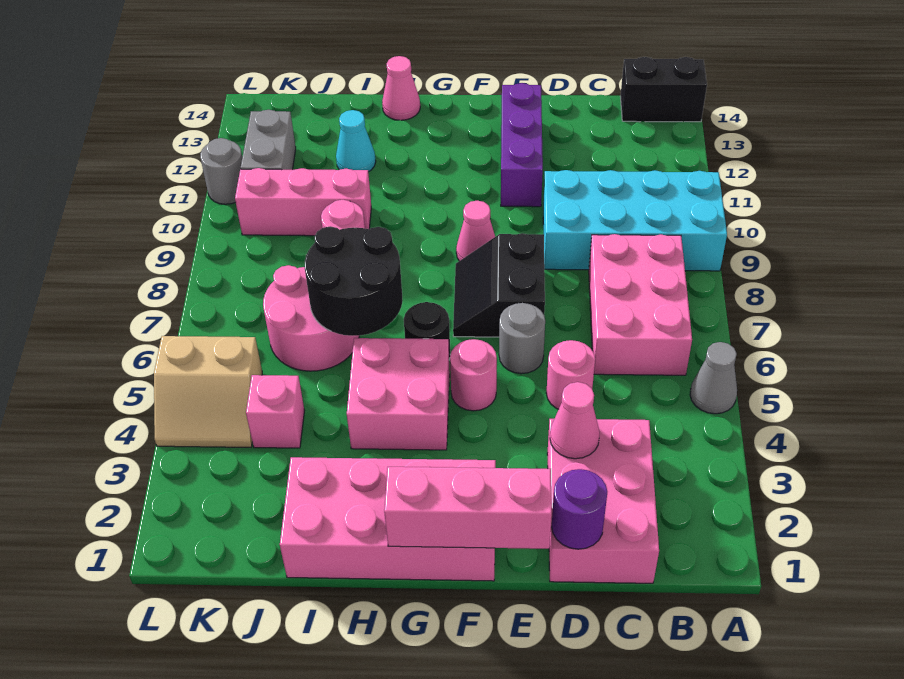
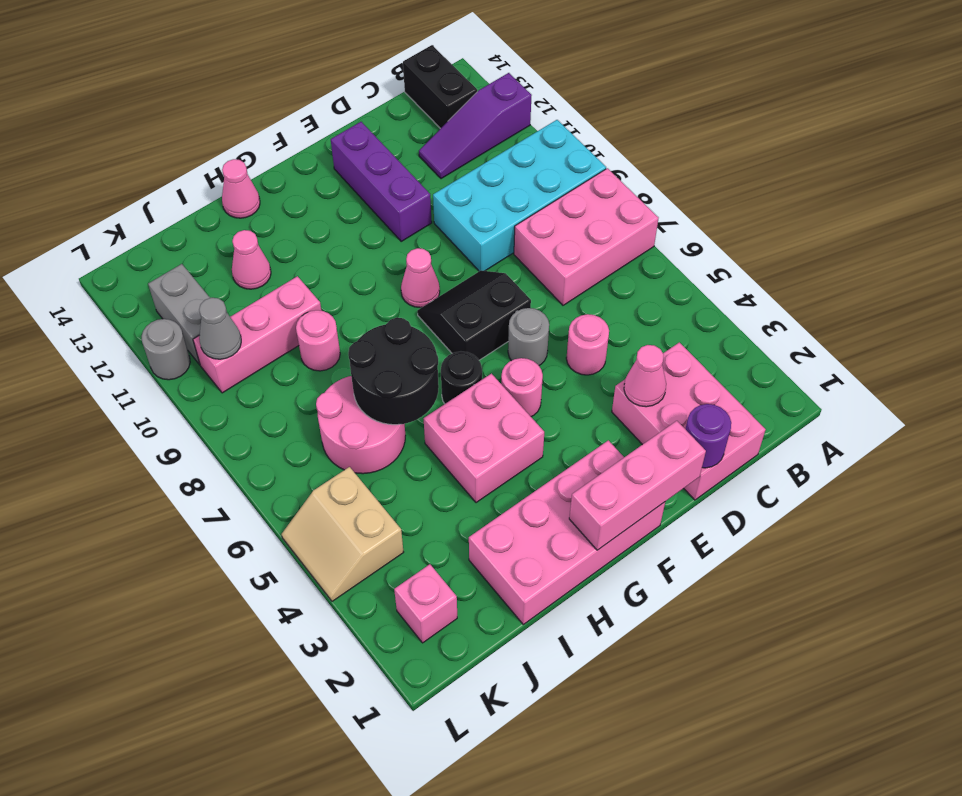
grey cone A5 level 1 -> grey cone K10 level 2
none -> purple slope A12:C12 level 1 top A
black brick A14:B14 level 1 -> black brick B13:B14 level 1
pink brick B6:C8 level 1 -> pink brick A7:C8 level 1
black slope E7:F8 level 1 top E -> black slope E7:F8 level 1 top 7
cyan cone I12 level 1 -> pink cone I12 level 1
pink brick J4 level 1 -> pink brick K2 level 1
tan slope K4:L5 level 1 top 5 -> tan slope K4:L5 level 1 top K

